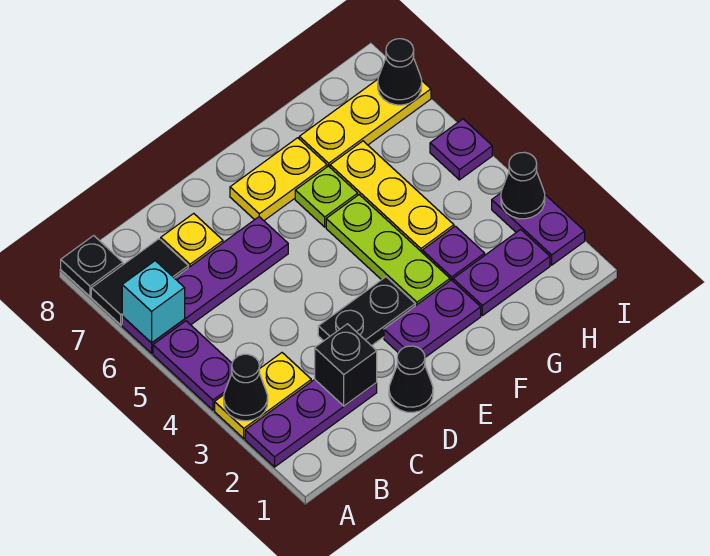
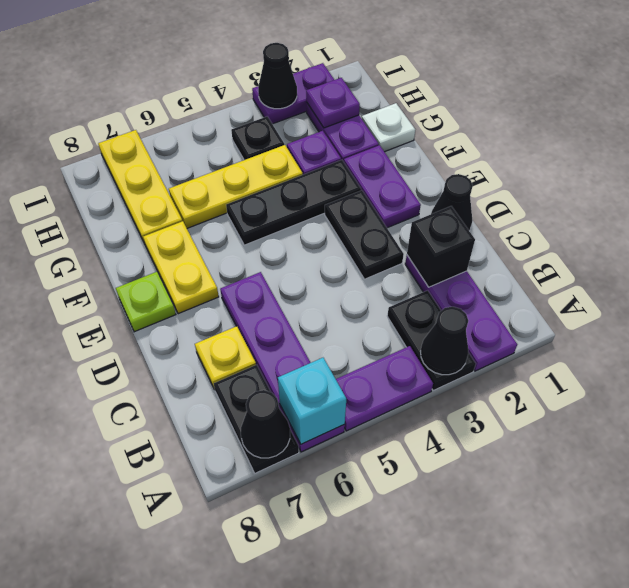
yellow plate A3:B3 level 1 -> black plate A3:B3 level 1
black tile A7:B7 level 1 -> black plate A7:B7 level 1
black plate A8 level 1 -> black plate H4 level 1
lime plate F3:F5 level 1 -> black plate F3:F5 level 1
lime plate F6 level 1 -> lime plate E8 level 1
none -> white plate G1 level 1
purple plate I5 level 1 -> purple plate H2 level 2
black cone I7 level 2 -> black cone A7 level 2

